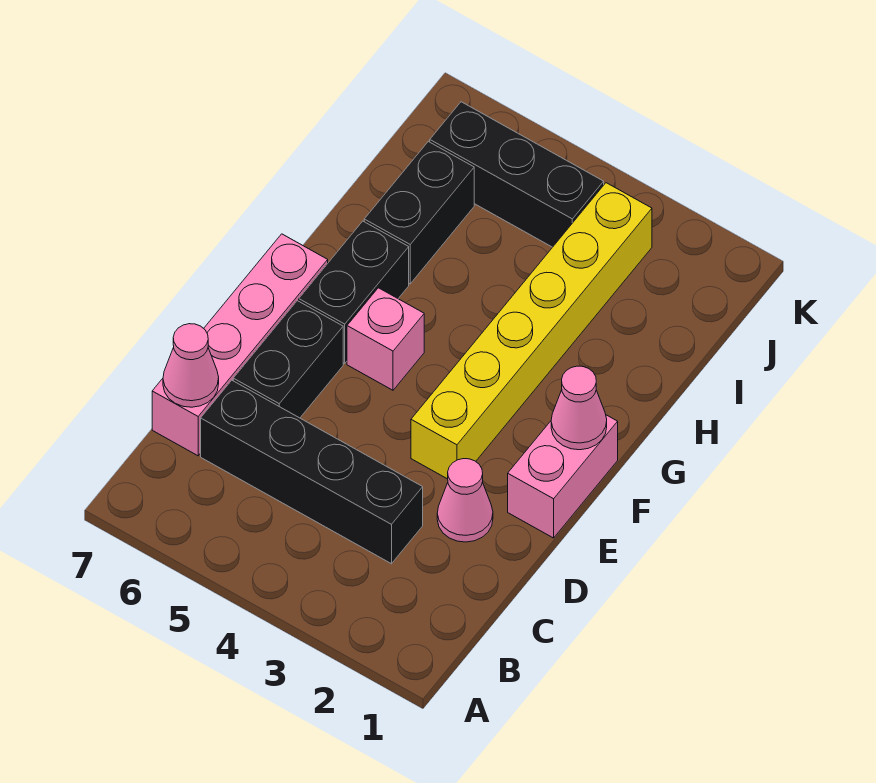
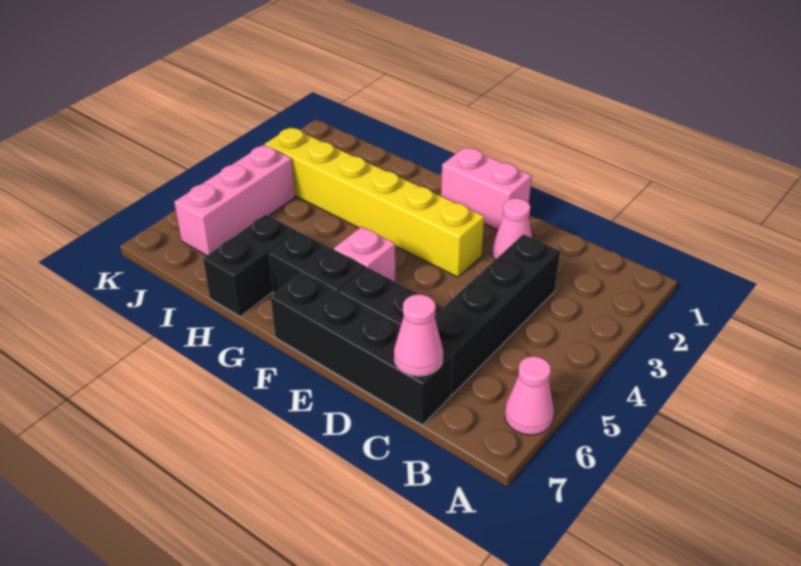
pink brick C7:F7 level 1 -> black brick C7:F7 level 1
pink cone F1 level 2 -> pink cone A6 level 1
black brick H6:I6 level 1 -> black brick H6:H7 level 1
black brick J4:J6 level 1 -> pink brick J4:J6 level 1

